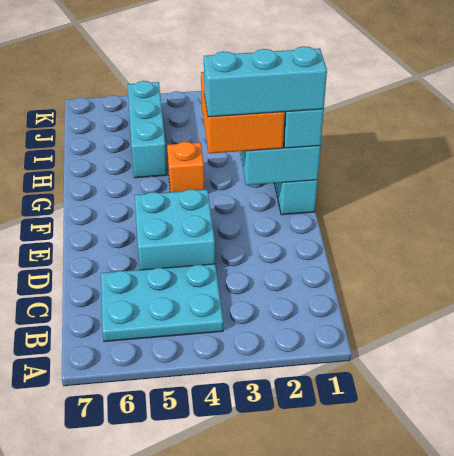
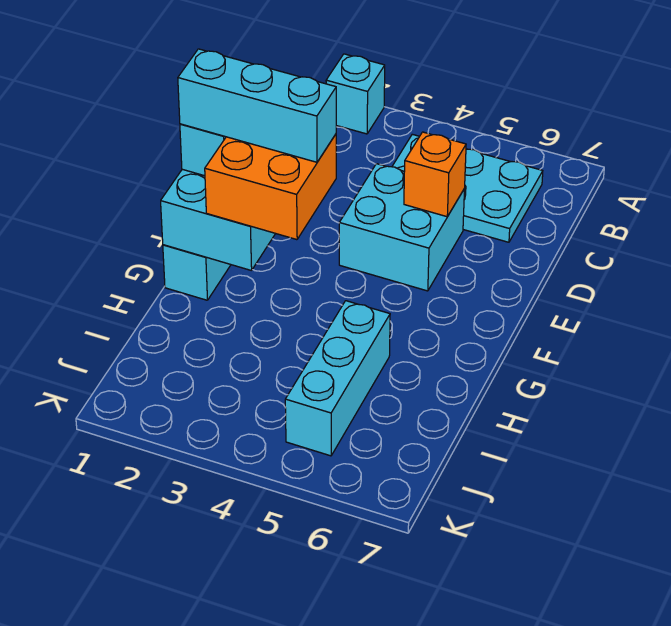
none -> cyan brick A2 level 1
orange brick G4 level 1 -> orange brick D5 level 2

